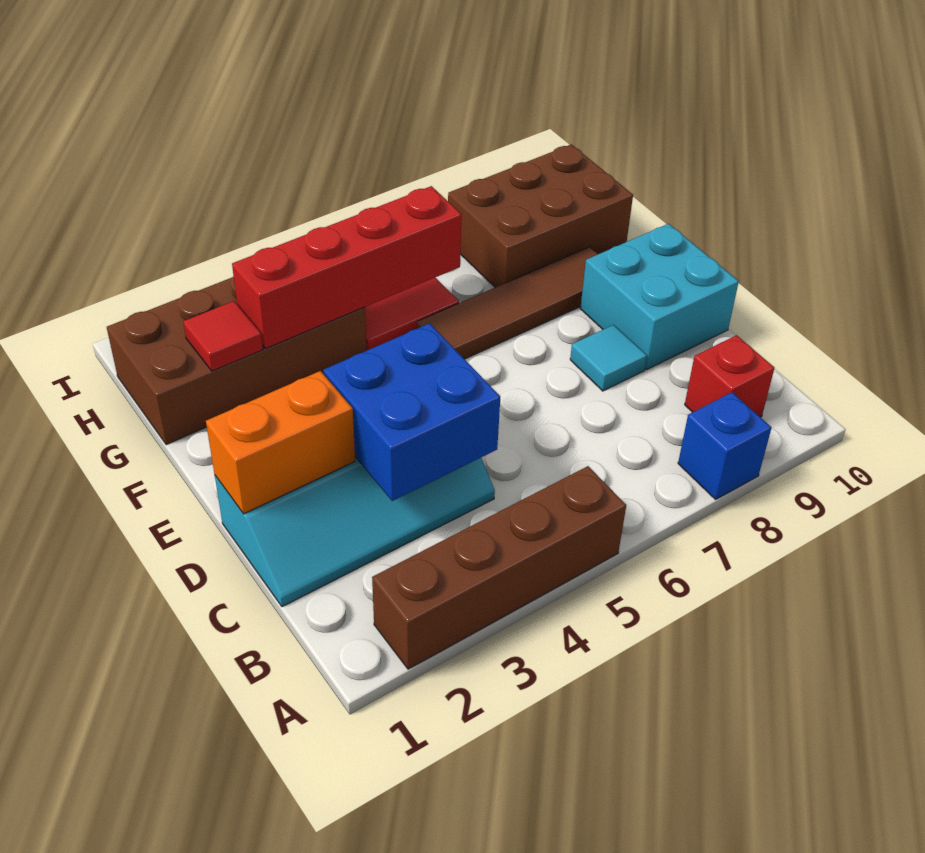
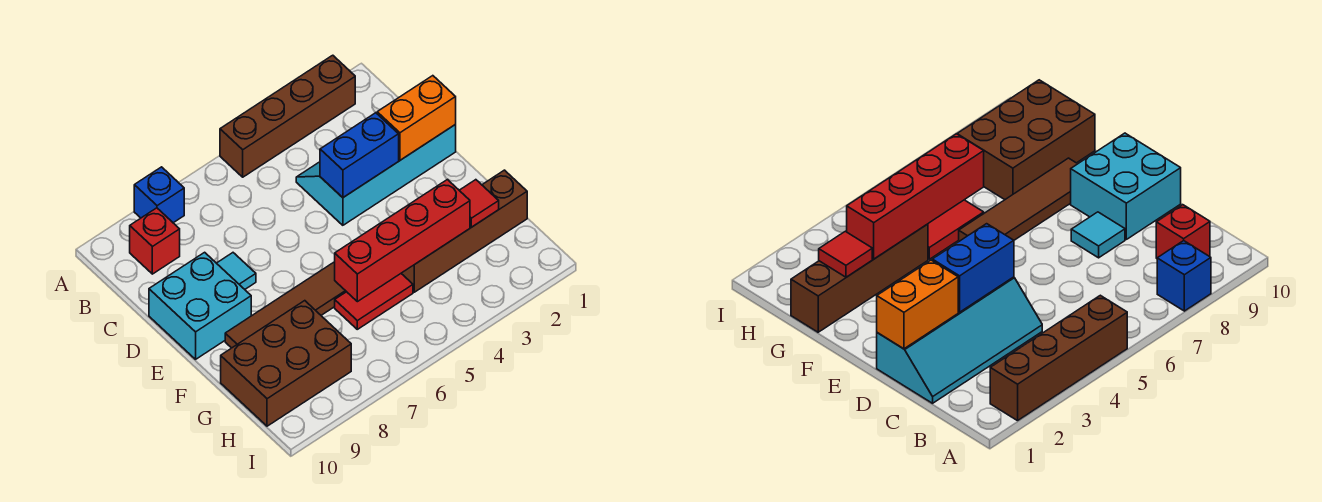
blue brick C3:D4 level 2 -> blue brick D3:D4 level 2
brown brick G1:H4 level 1 -> brown brick G1:G4 level 1

